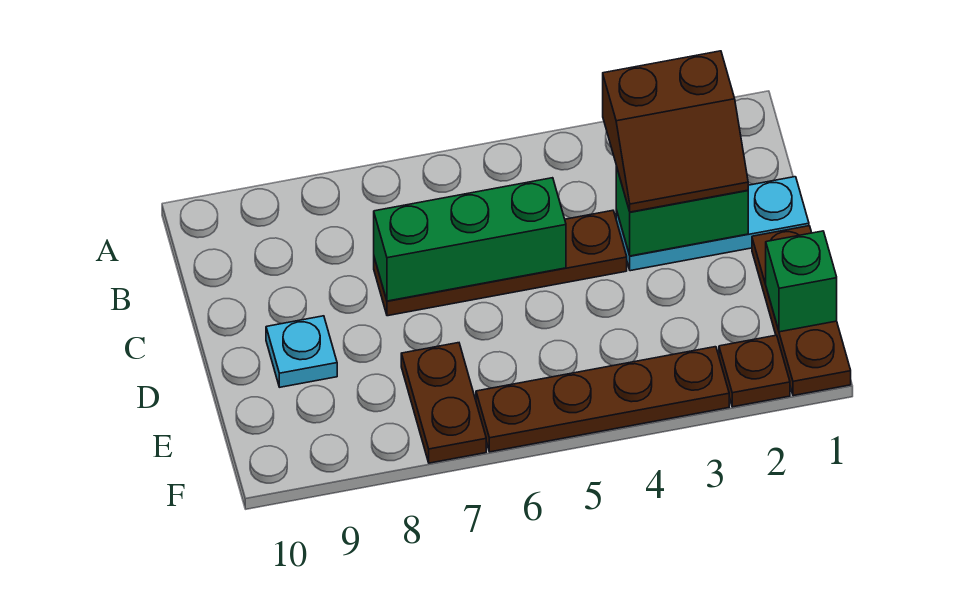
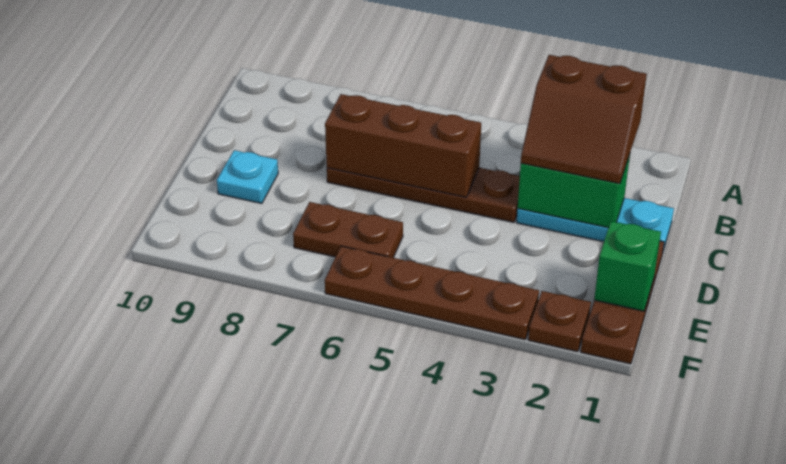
green brick C5:C7 level 2 -> brown brick C5:C7 level 2
brown plate E7:F7 level 1 -> brown plate E6:E7 level 1

